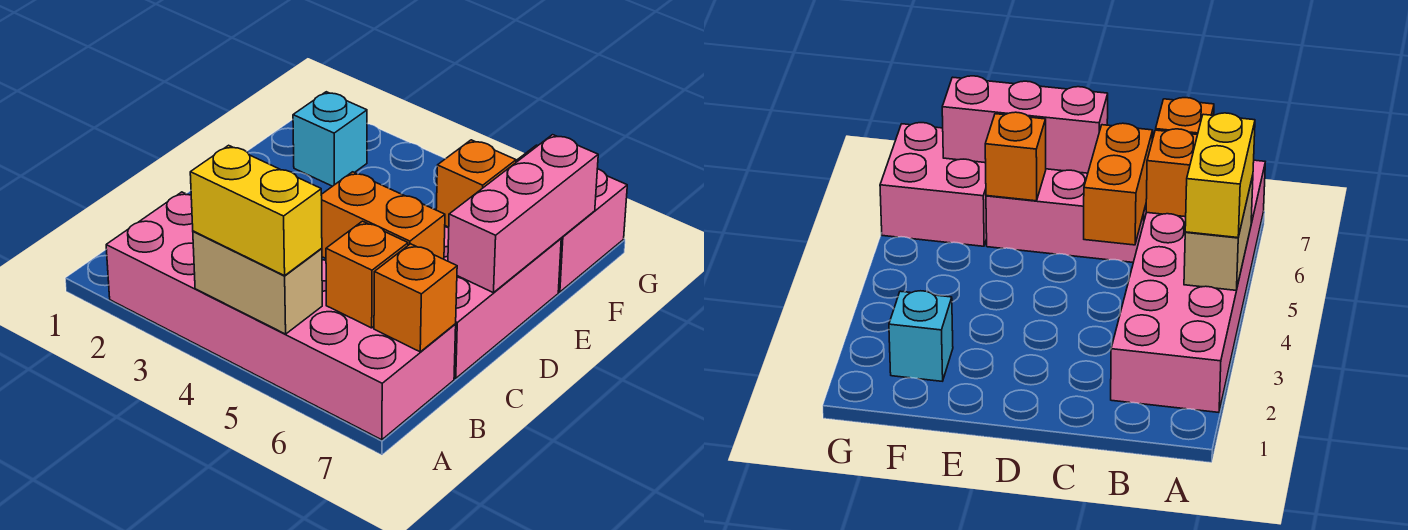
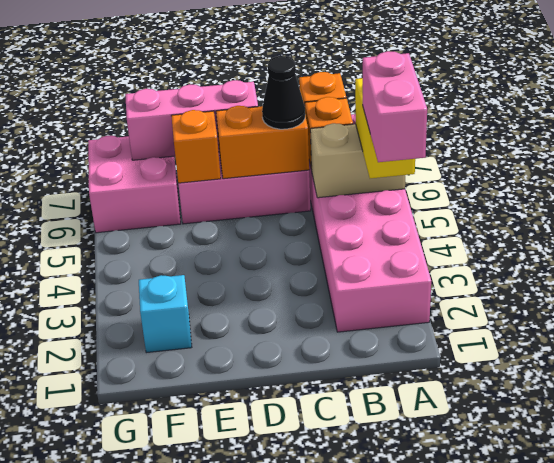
none -> pink brick A3:A4 level 4
tan brick A4:A5 level 2 -> tan brick A5:B5 level 2
orange brick C5:C6 level 2 -> orange brick C6:D6 level 2
none -> black cone C6 level 3

